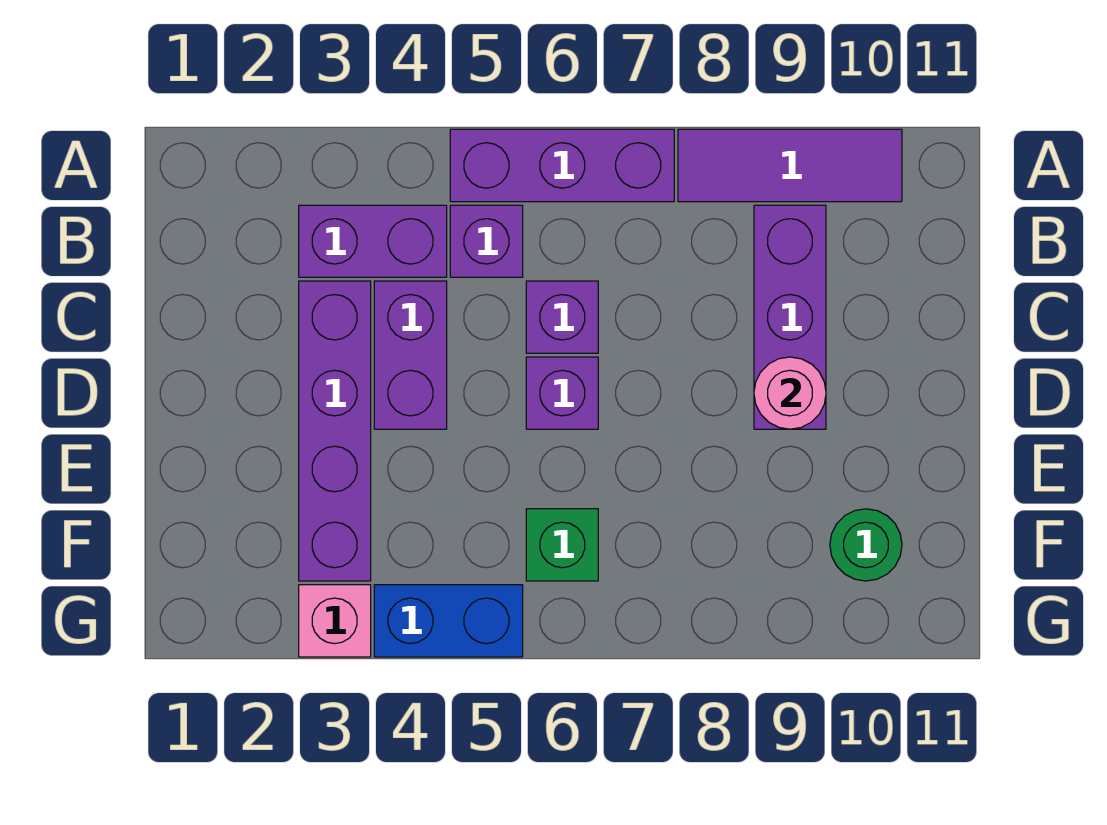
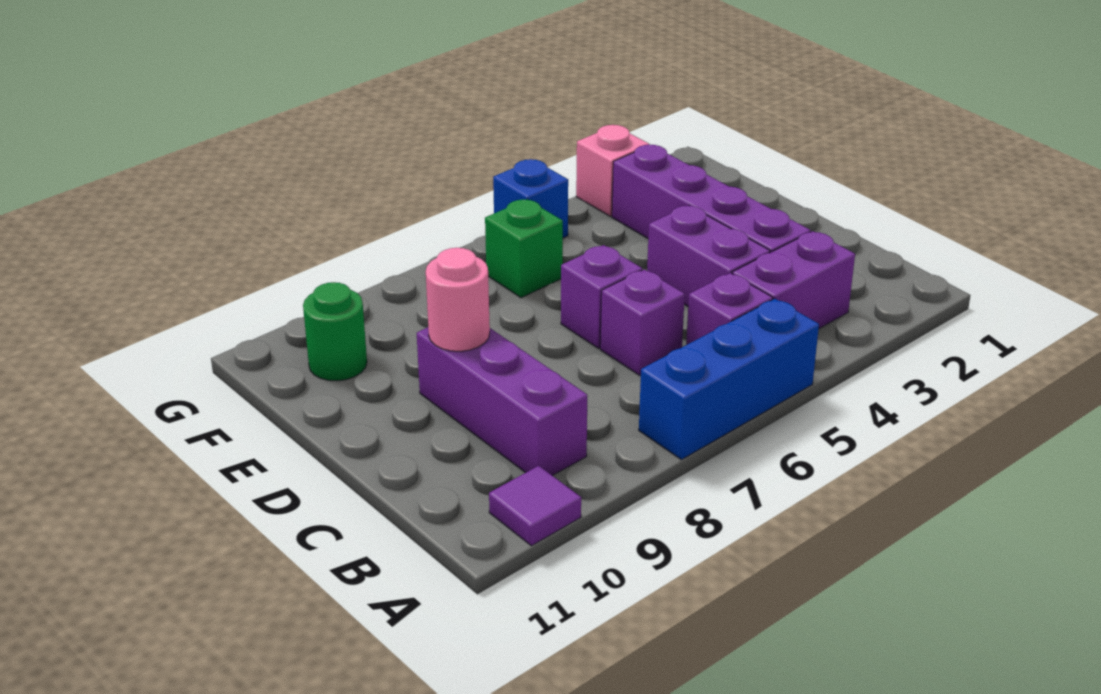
purple brick A5:A7 level 1 -> blue brick A5:A7 level 1
purple tile A8:A10 level 1 -> purple tile A10 level 1
blue brick G4:G5 level 1 -> blue brick G5 level 1

